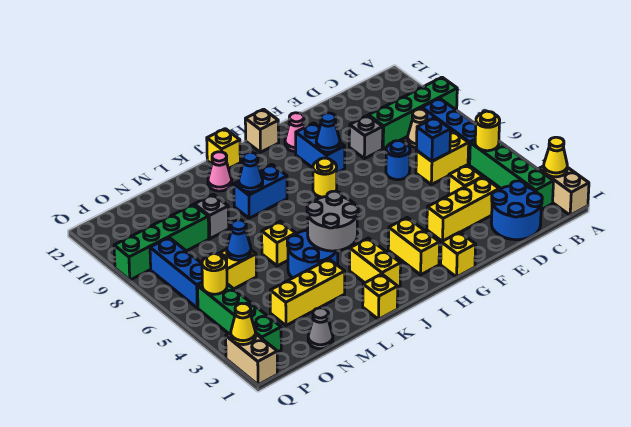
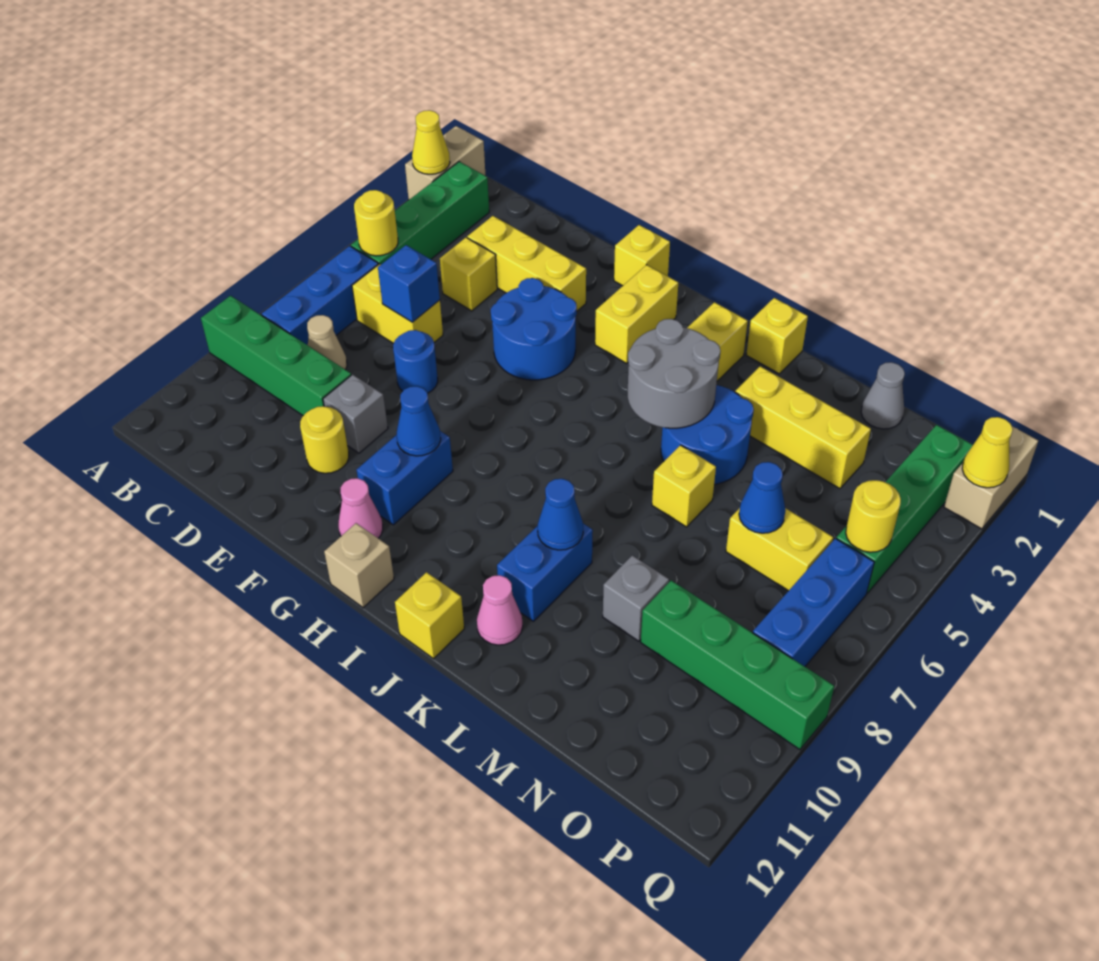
blue round brick C1:D2 level 1 -> blue round brick F4:G5 level 1
yellow round brick H8 level 1 -> yellow round brick E10 level 1
blue brick J9:K9 level 1 -> blue brick K9:K10 level 1

